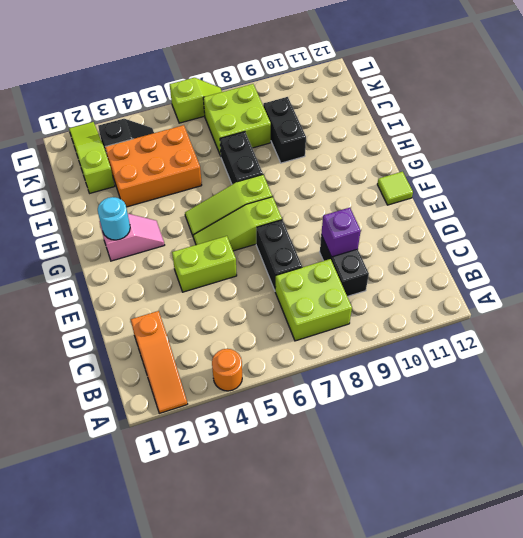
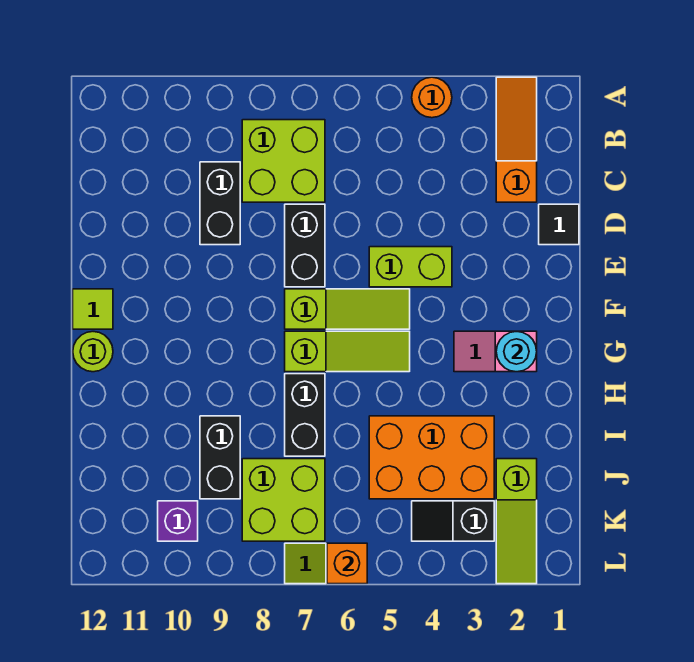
none -> black tile D1 level 1
purple brick D9 level 2 -> purple brick K10 level 1
none -> lime round brick G12 level 1
none -> orange brick L6 level 2

